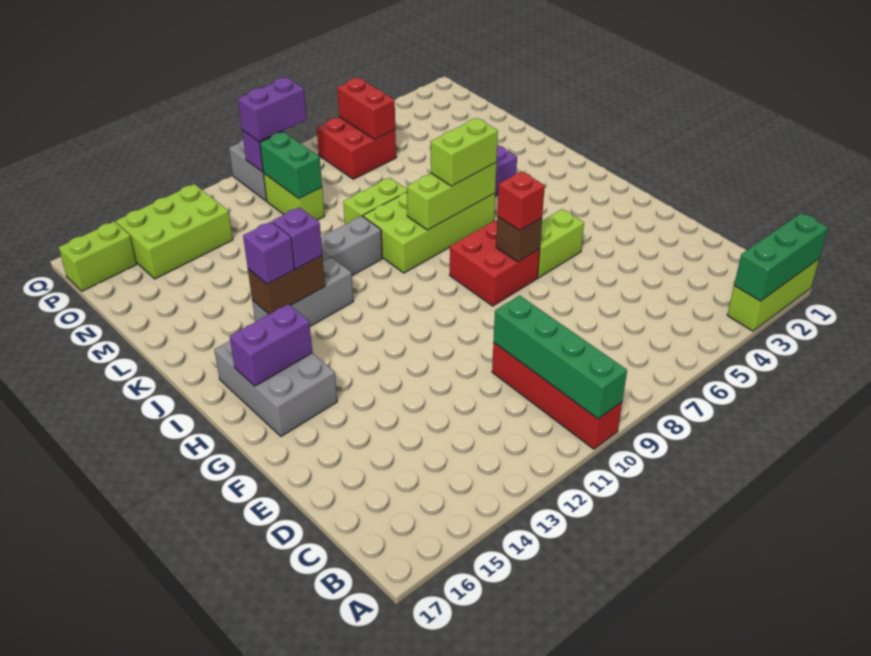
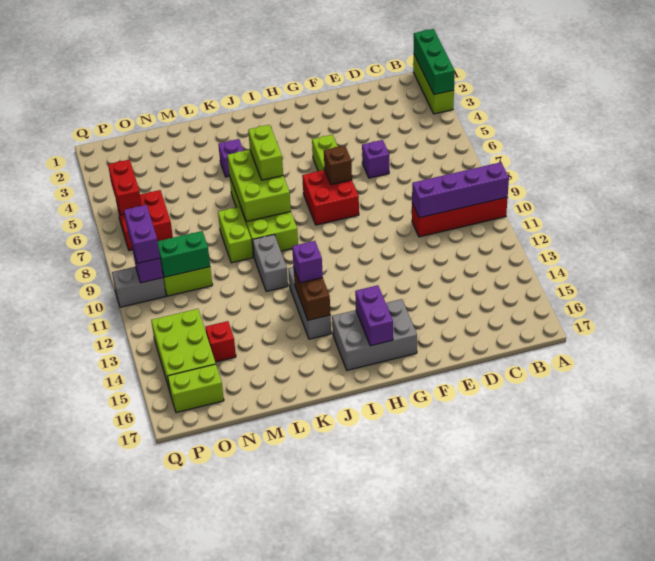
green brick A10:D10 level 2 -> purple brick A10:D10 level 2
red brick G7 level 3 -> red brick N14 level 1
lime brick J6:J8 level 2 -> lime brick J6:K8 level 2
purple brick J14 level 3 -> purple brick E6 level 1
red brick O6:P6 level 2 -> red brick P5:P6 level 2
lime brick P16:P17 level 1 -> lime brick O16:P16 level 1

